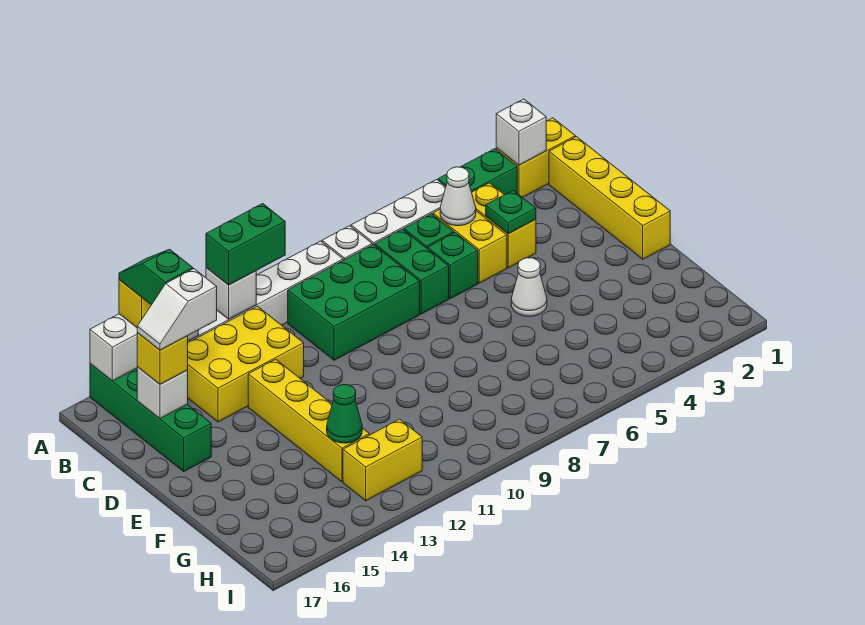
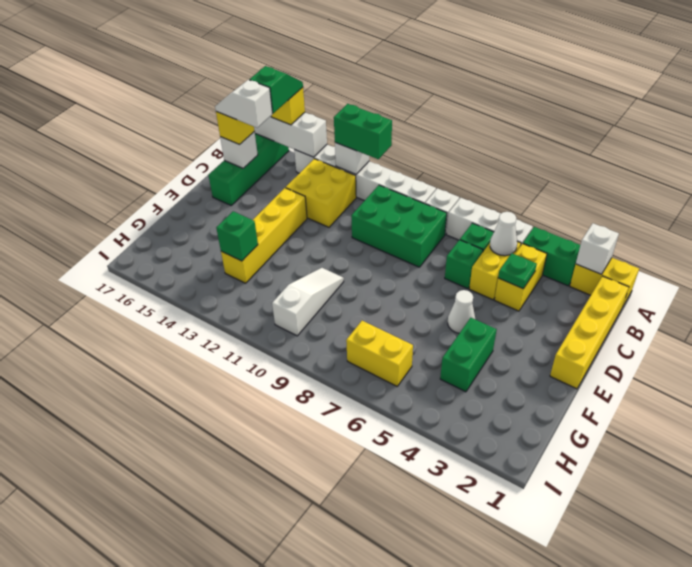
green brick B7:C7 level 1 -> green brick F4:G4 level 1
yellow brick B12:C14 level 1 -> yellow brick B12:C13 level 1
none -> white slope F10:H10 level 1 top H
green cone G13 level 2 -> green brick G13 level 2
yellow brick H12:H13 level 1 -> yellow brick H6:H7 level 1

